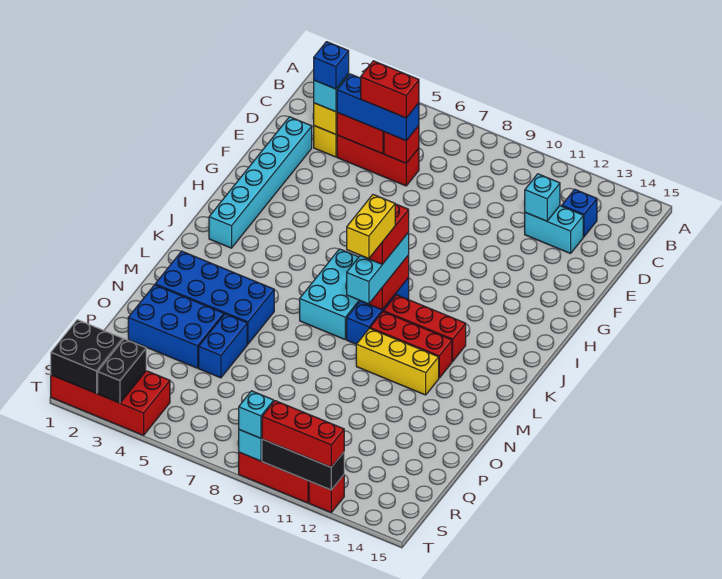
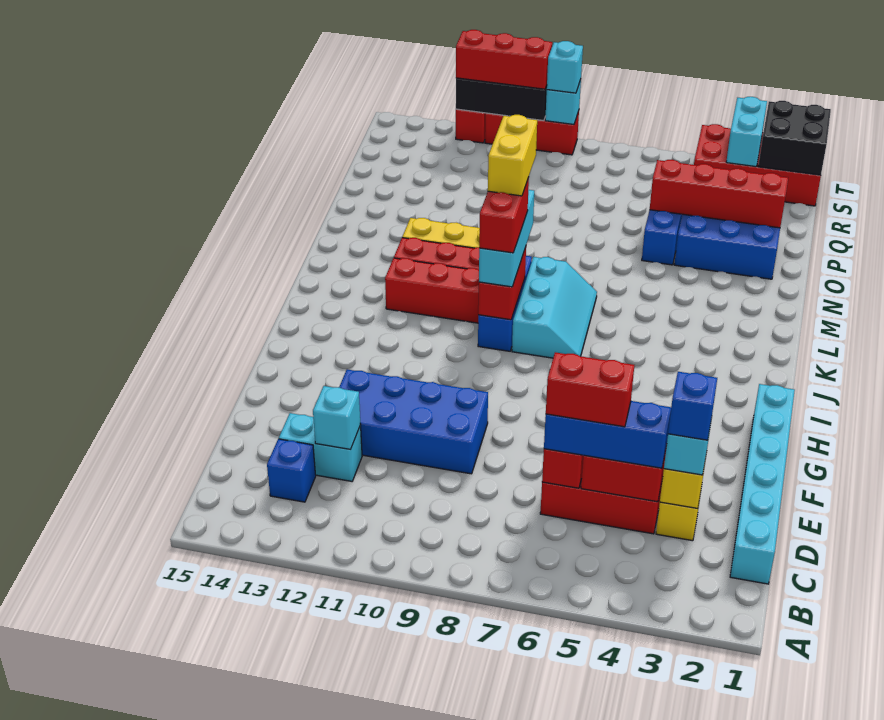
cyan brick E2:J2 level 1 -> cyan brick C1:H1 level 1
cyan brick J7:L8 level 1 -> cyan slope J7:L8 level 1 top 8
blue brick M2:N5 level 1 -> blue brick E9:F12 level 1
none -> red brick P2:P5 level 2
black brick S3:T3 level 2 -> cyan brick S3:T3 level 2

